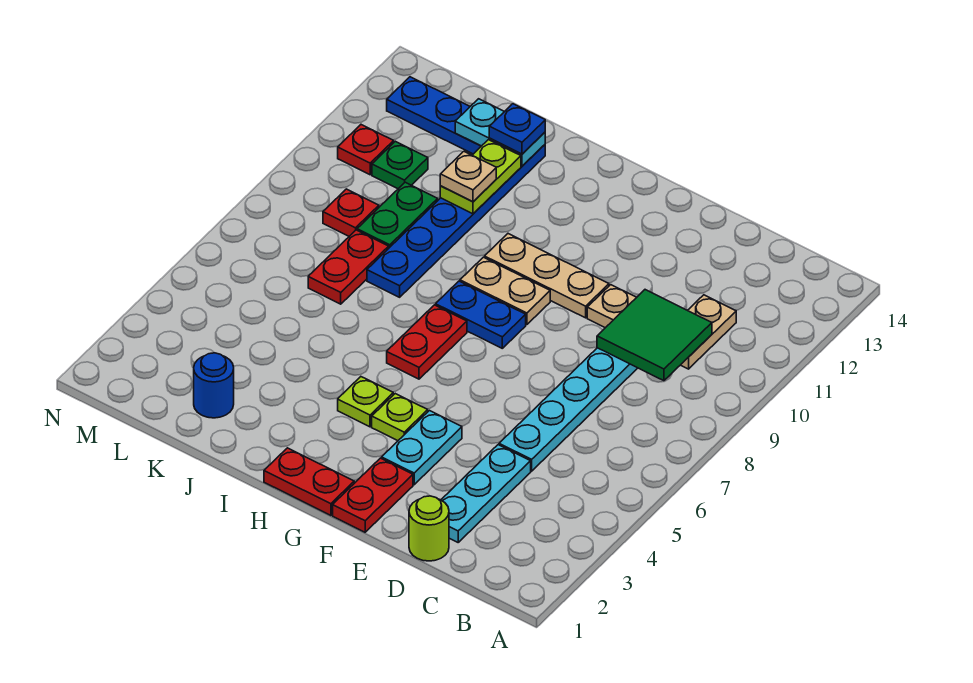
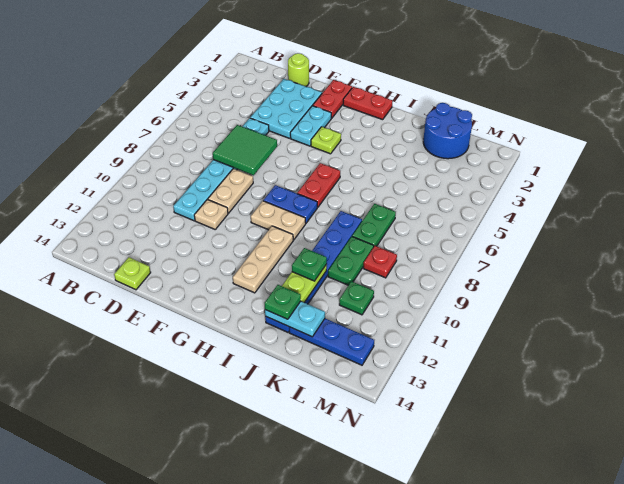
green tile C9:D10 level 2 -> green tile D6:E7 level 2
tan plate C10:C11 level 1 -> tan plate E8:E9 level 1
cyan plate D2:D4 level 1 -> cyan plate D2:E4 level 1
tan plate F10:H10 level 1 -> tan plate H10:H12 level 1
lime plate H4 level 1 -> lime plate D14 level 1
tan plate J11 level 3 -> green plate J11 level 3
blue plate J13 level 3 -> green plate J13 level 3
blue round brick K2 level 1 -> blue round brick K1:L2 level 1
red plate K7:K8 level 1 -> green plate K7:K8 level 1
red plate M11 level 1 -> none

